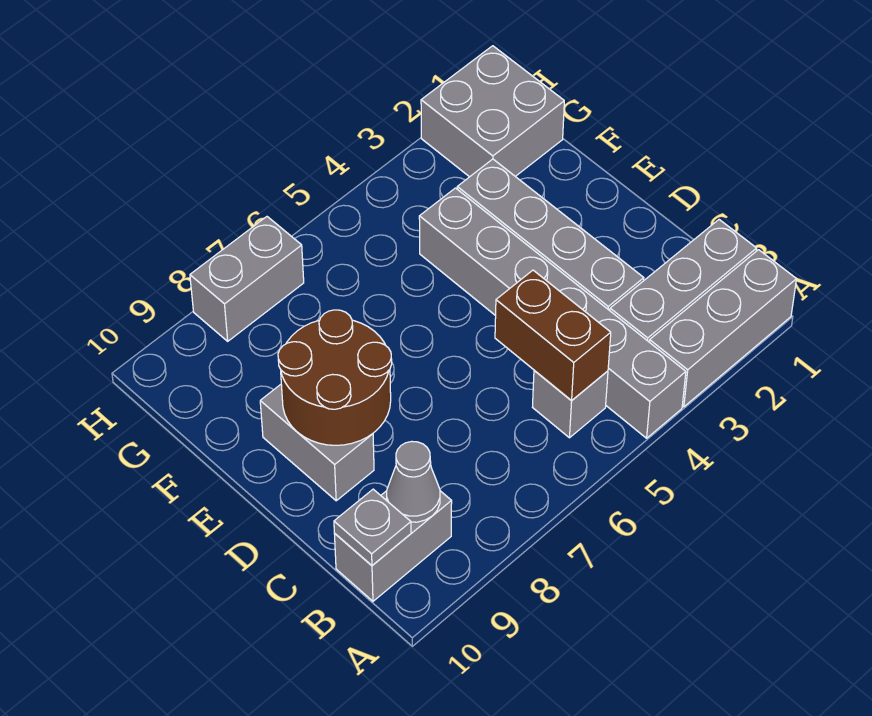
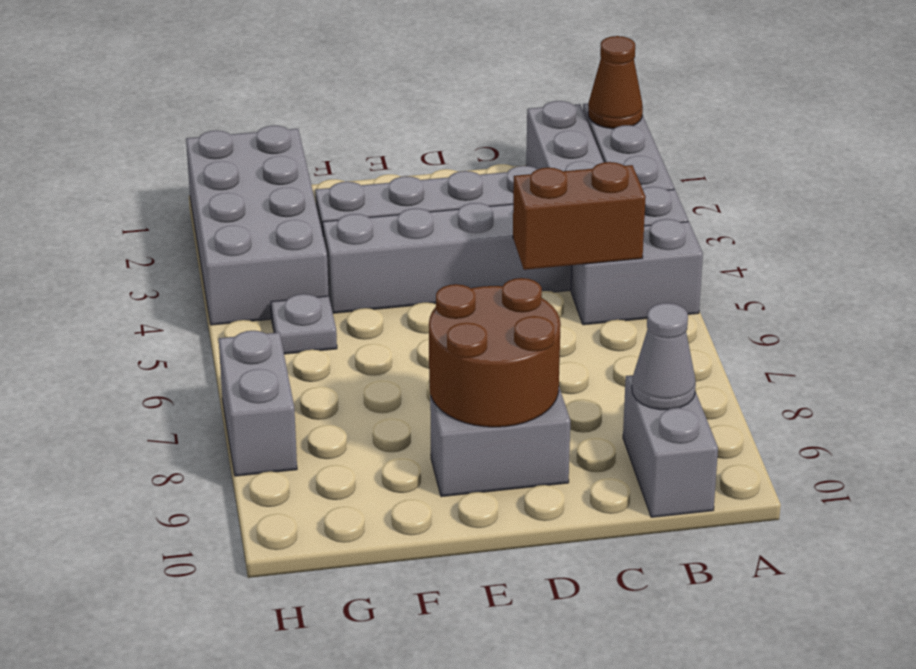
none -> brown cone A1 level 2
grey brick B5 level 1 -> grey brick A5:B5 level 1
grey plate B10 level 2 -> grey plate G5 level 1
grey brick G1:H2 level 1 -> grey brick G1:H4 level 1

